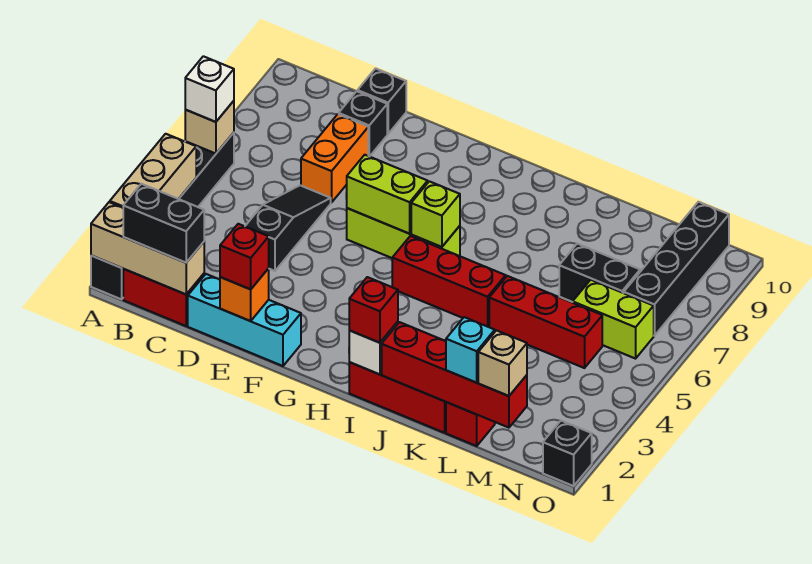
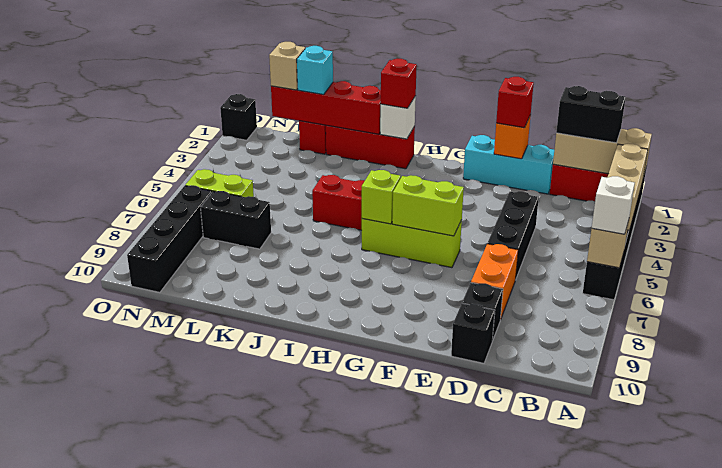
black slope D4:D6 level 1 top 4 -> black brick D4:D6 level 1
red brick K5:M5 level 1 -> none

